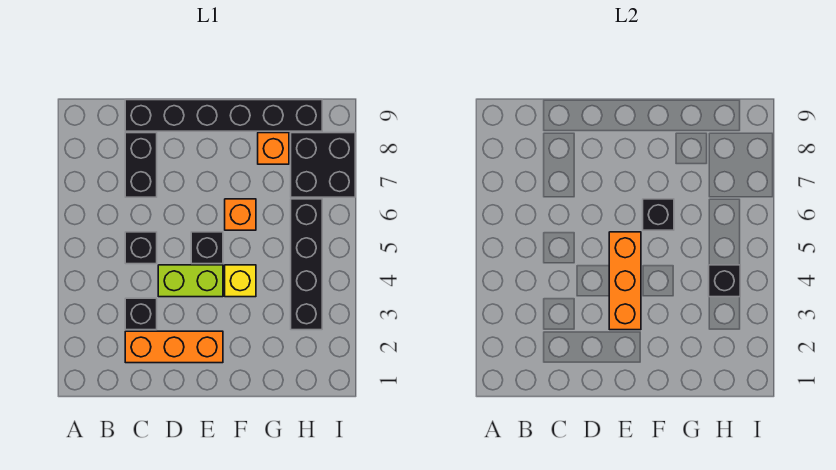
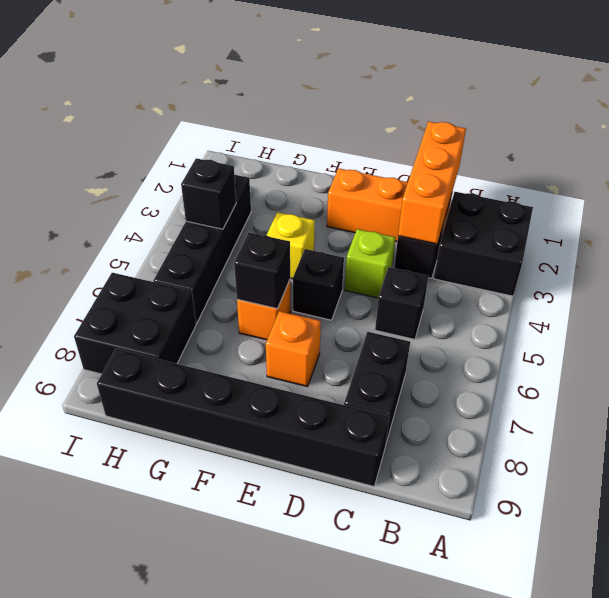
none -> black brick A2:B3 level 1
lime brick D4:E4 level 1 -> lime brick D4 level 1
orange brick E3:E5 level 2 -> orange brick C1:C3 level 2
orange brick G8 level 1 -> orange brick E7 level 1

